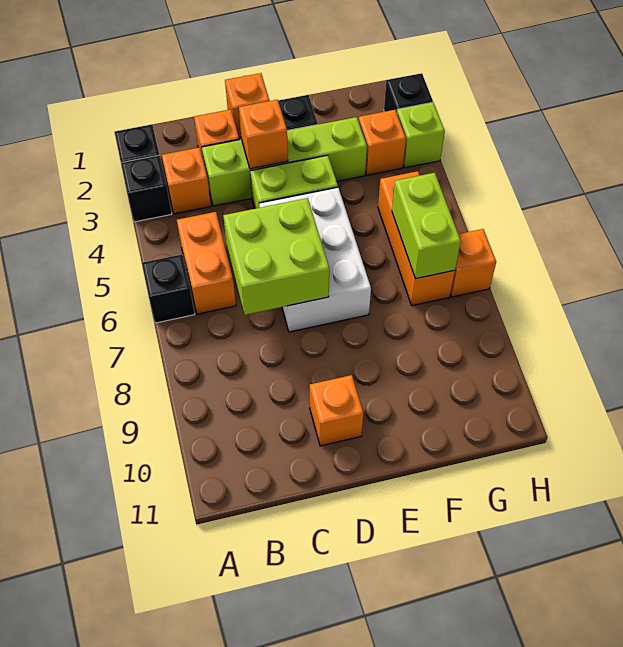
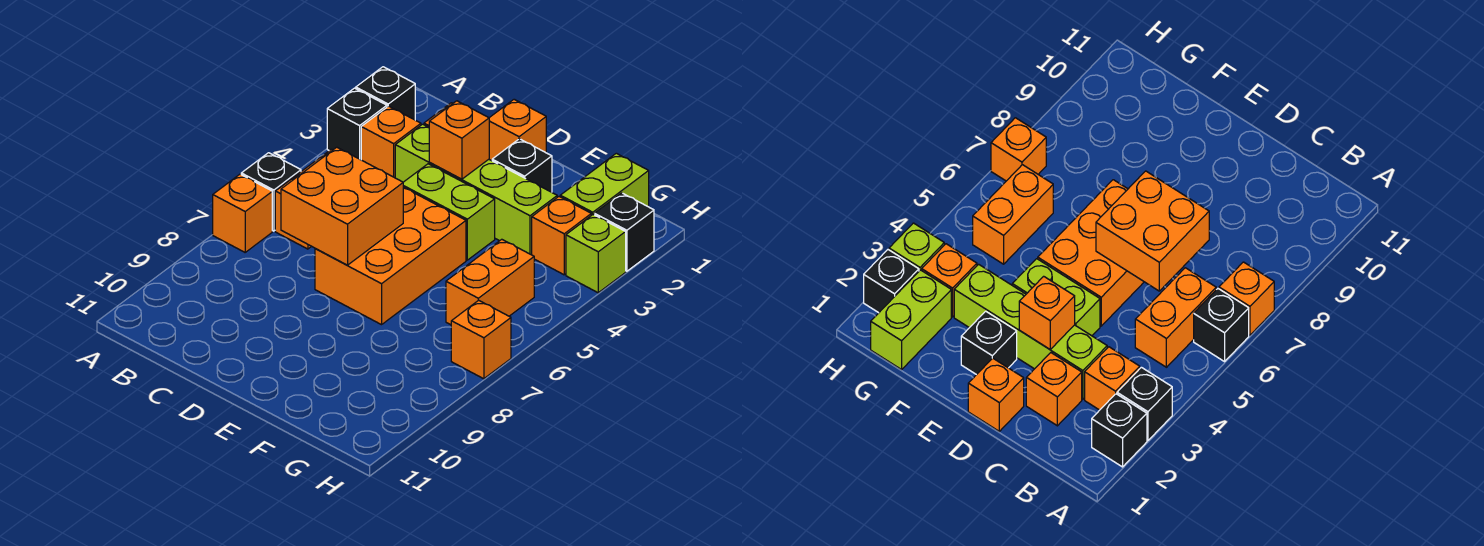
lime brick C6:D7 level 2 -> orange brick C6:D7 level 2
white brick D5:E7 level 1 -> orange brick D5:E7 level 1
orange brick D10 level 1 -> orange brick A7 level 1
orange brick G5:G7 level 1 -> orange brick G5:G6 level 1
lime brick G6:G7 level 2 -> lime brick G1:G2 level 1

